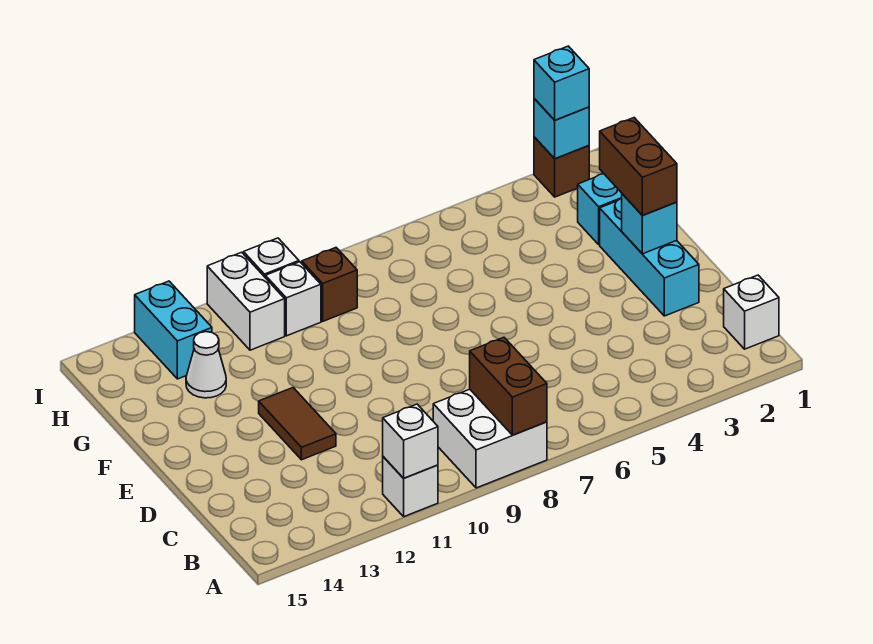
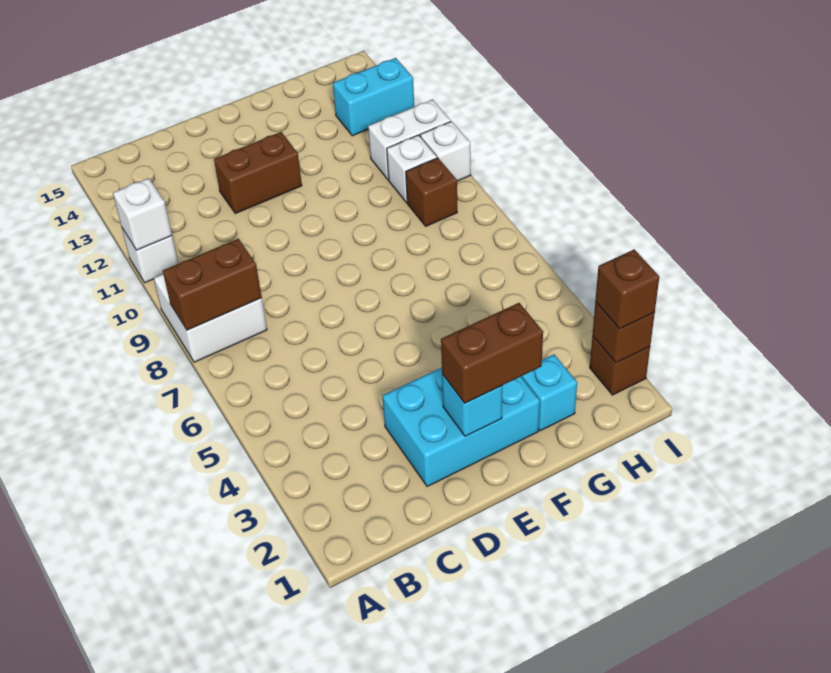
white brick B1 level 1 -> none
cyan brick D2:F2 level 1 -> cyan brick D2:F3 level 1
brown tile D12:E12 level 1 -> brown brick D12:E12 level 1
white cone G13 level 1 -> none
cyan brick I2 level 2 -> brown brick I2 level 2
cyan brick I2 level 3 -> brown brick I2 level 3

